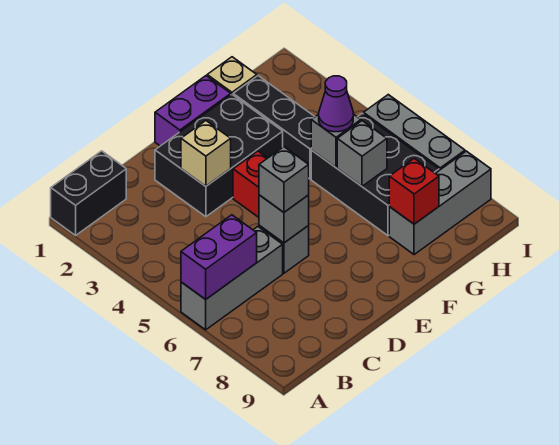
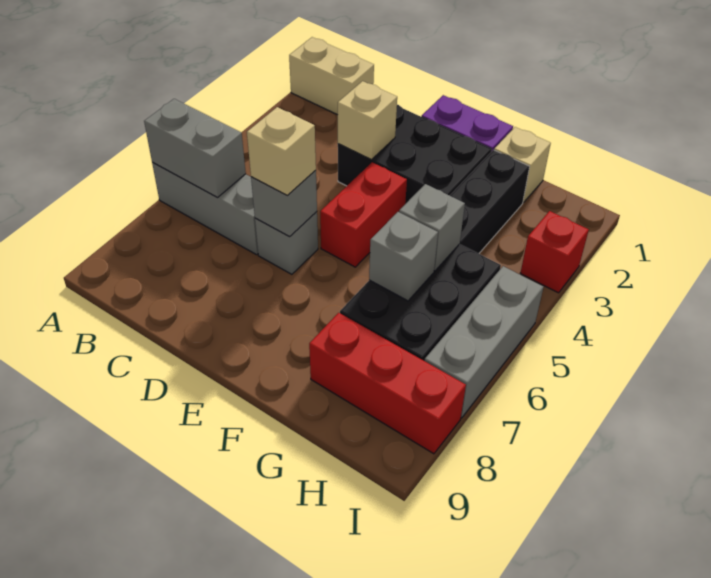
black brick A1:B1 level 1 -> tan brick A1:B1 level 1
purple brick A6:B6 level 2 -> grey brick A6:B6 level 2
grey brick D6 level 3 -> tan brick D6 level 3
purple cone G5 level 3 -> none
grey brick G8:I8 level 1 -> red brick G8:I8 level 1
red brick G8 level 2 -> red brick I3 level 1

